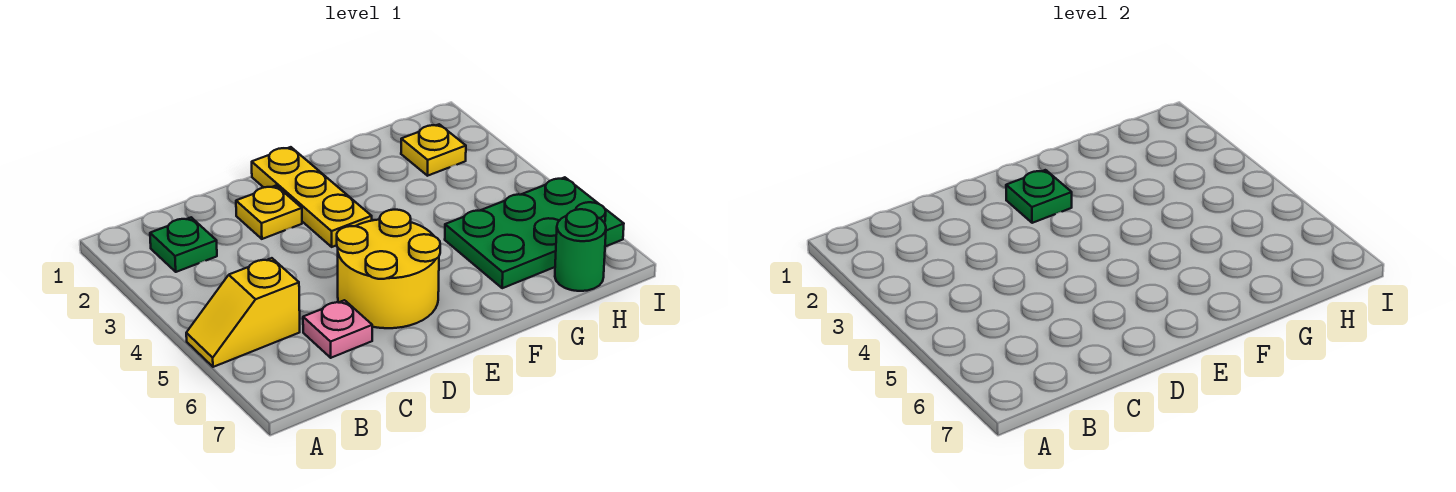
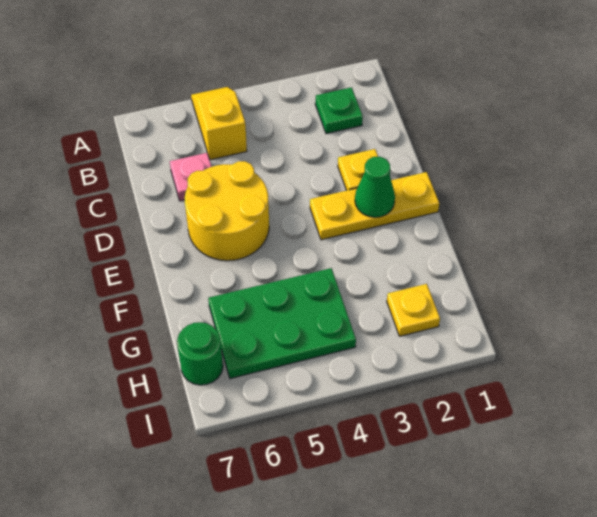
green plate E2 level 2 -> green cone E2 level 2
green plate G5:I6 level 1 -> green plate G4:H6 level 1

